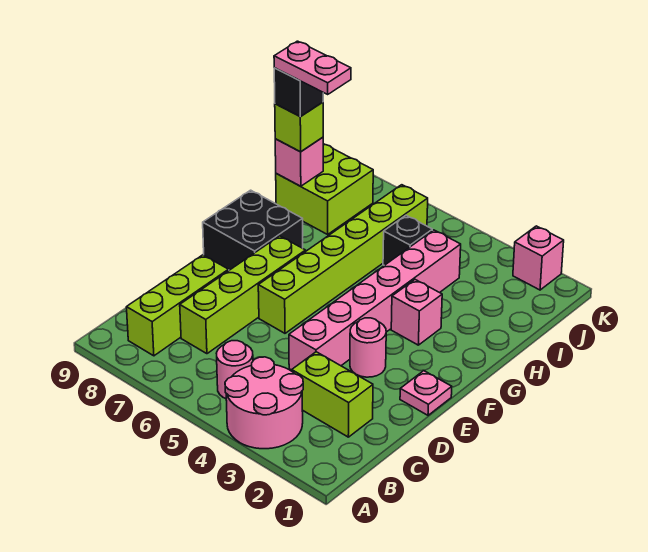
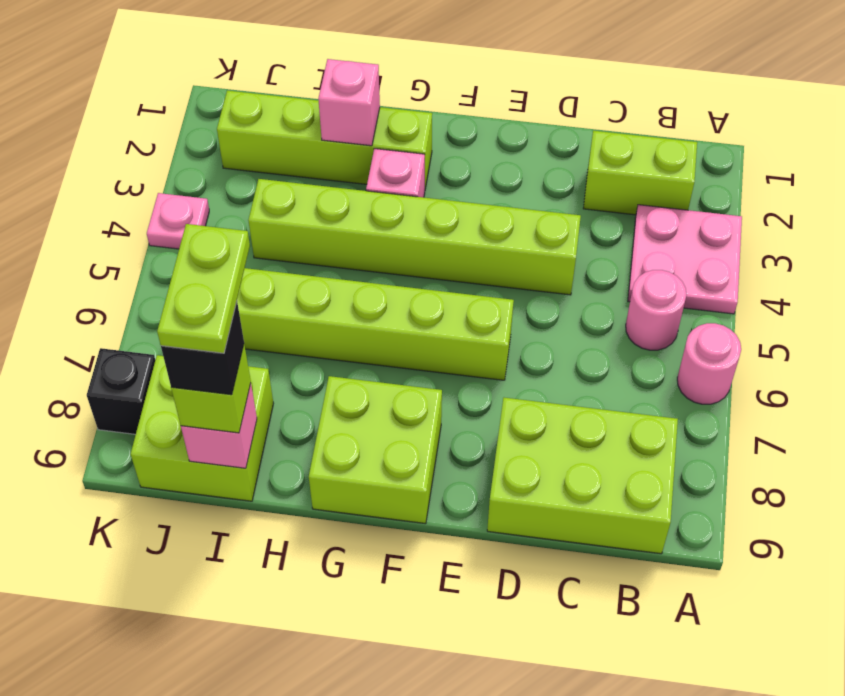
pink round brick A3:B4 level 1 -> pink plate A3:B4 level 1
lime brick B8:D8 level 1 -> lime brick B8:D9 level 1
lime brick C2:C3 level 1 -> lime brick B2:C2 level 1
lime brick C7:F7 level 1 -> lime brick G2:J2 level 1
pink brick D4:I4 level 1 -> lime brick D4:I4 level 1
pink plate E1 level 1 -> pink plate K4 level 1
pink round brick E3 level 1 -> pink round brick A6 level 1
black brick F8:G9 level 1 -> lime brick F8:G9 level 1
black brick I5 level 1 -> black brick K8 level 1
pink plate I8:I9 level 5 -> lime plate I8:I9 level 5
pink brick K2 level 1 -> pink brick H2 level 2

